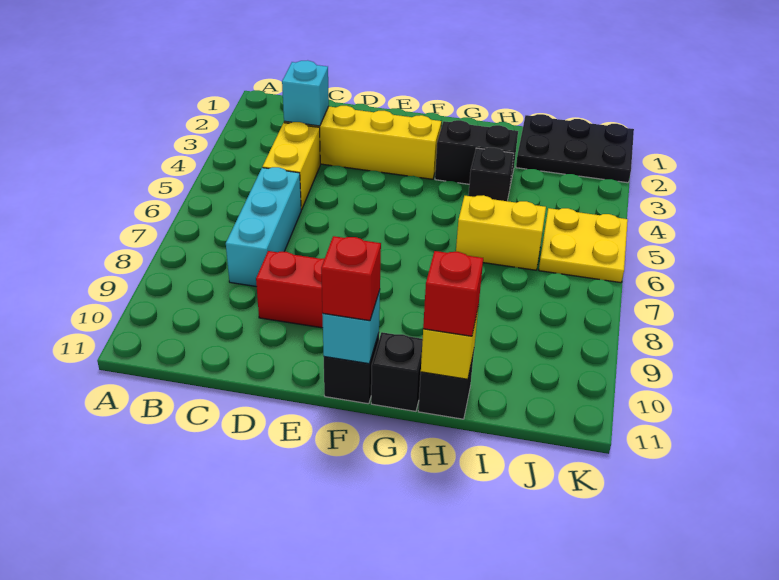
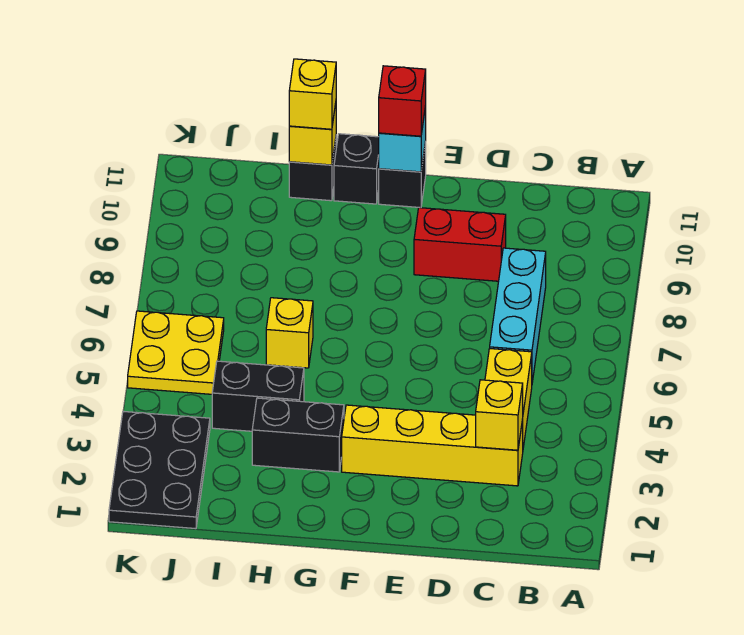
cyan brick C3 level 2 -> yellow brick C3 level 2
black brick H4 level 1 -> black brick H4:I4 level 1
yellow brick H6:I6 level 1 -> yellow brick H6 level 1
red brick H11 level 3 -> yellow brick H11 level 3
black plate I1:K2 level 1 -> black plate J1:K3 level 1

